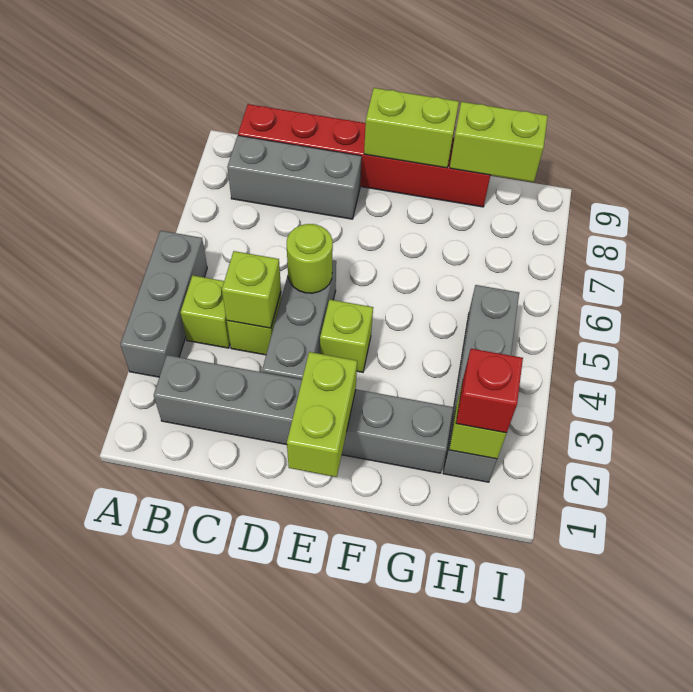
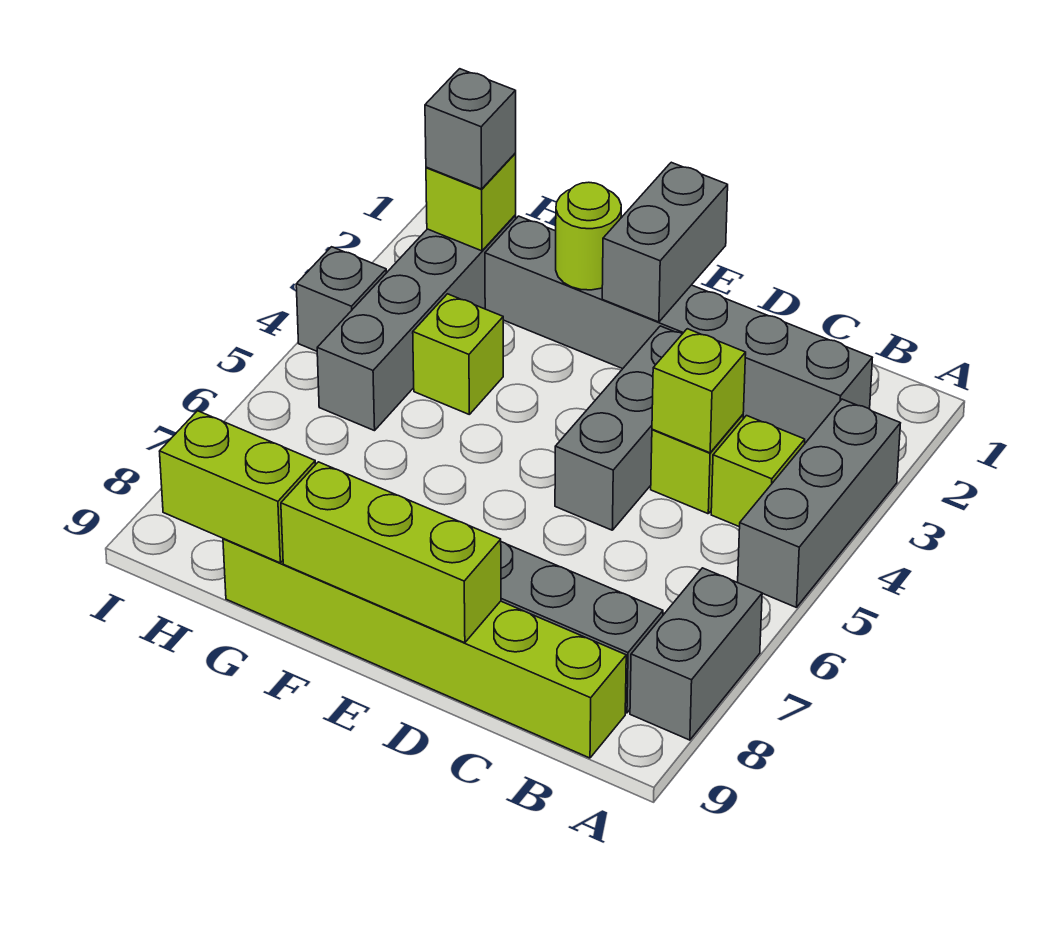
none -> grey brick A7:A8 level 1
red brick B9:G9 level 1 -> lime brick B9:G9 level 1
lime round brick D5 level 2 -> lime round brick F2 level 2
lime brick E1:E2 level 2 -> grey brick E1:E2 level 2
lime brick E4 level 1 -> lime brick G4 level 1
lime brick E9:F9 level 2 -> lime brick D9:F9 level 2
red brick H2 level 3 -> grey brick H2 level 3
none -> grey brick I4 level 1

